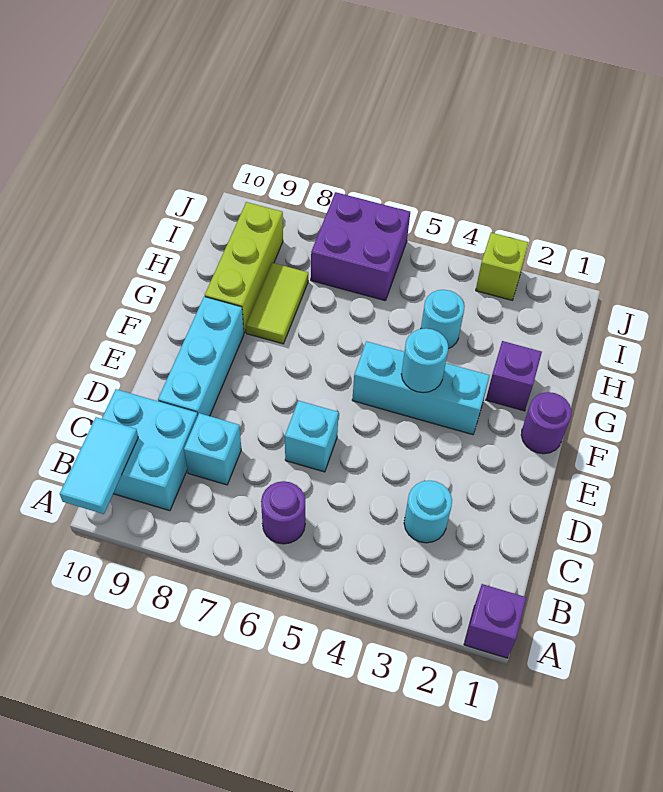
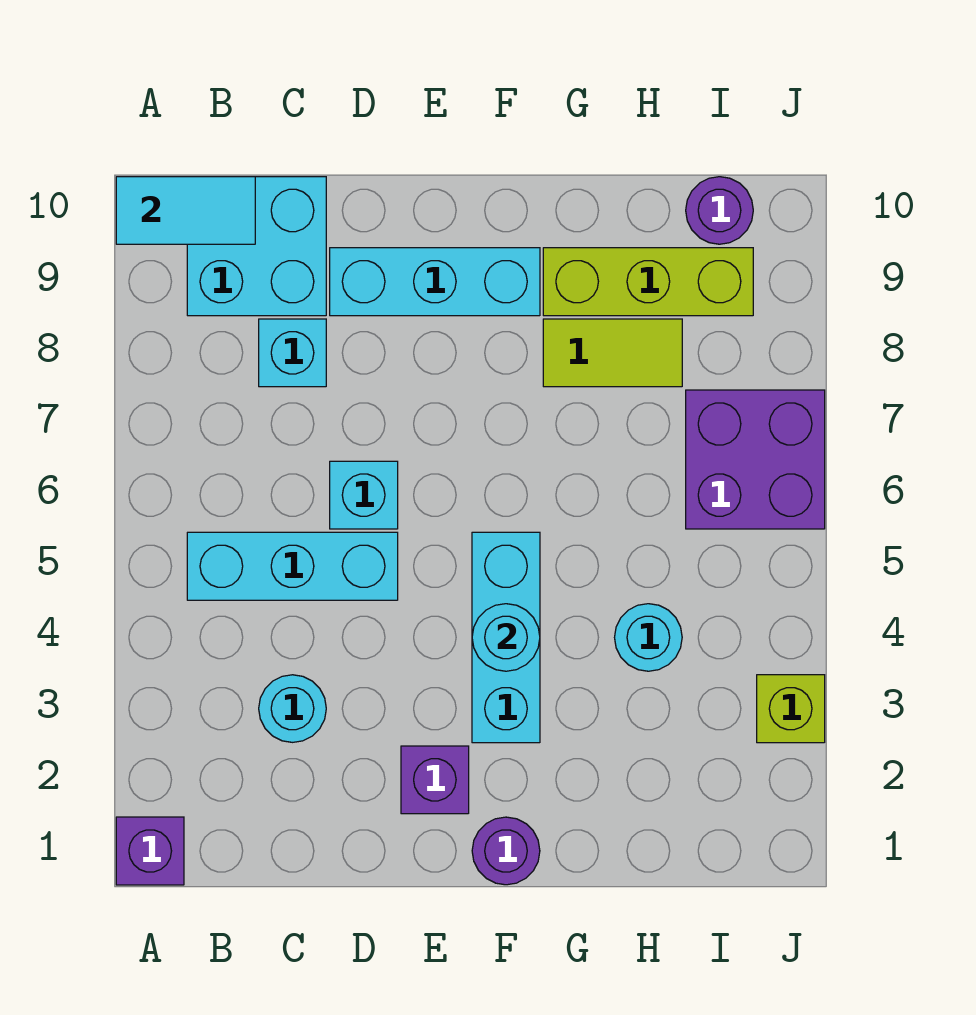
none -> cyan brick B5:D5 level 1
purple round brick B6 level 1 -> purple round brick I10 level 1
purple brick G2 level 1 -> purple brick E2 level 1

